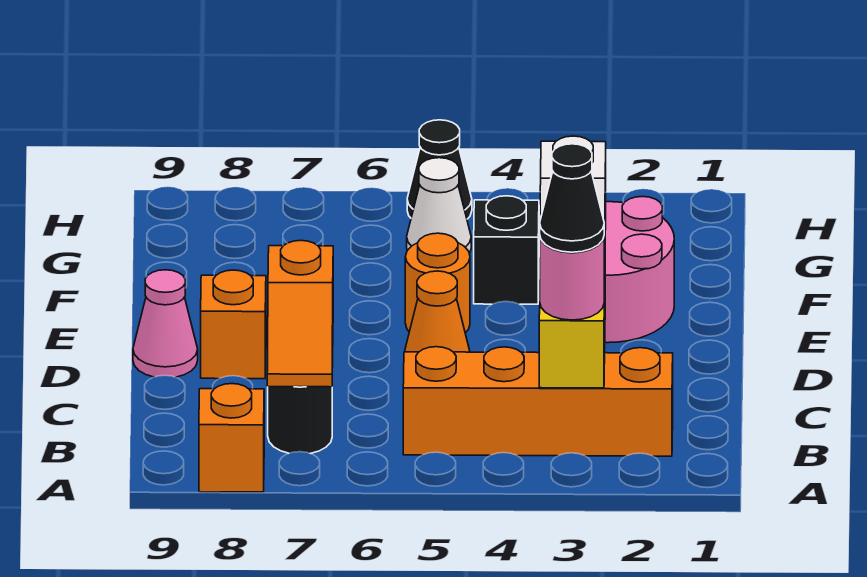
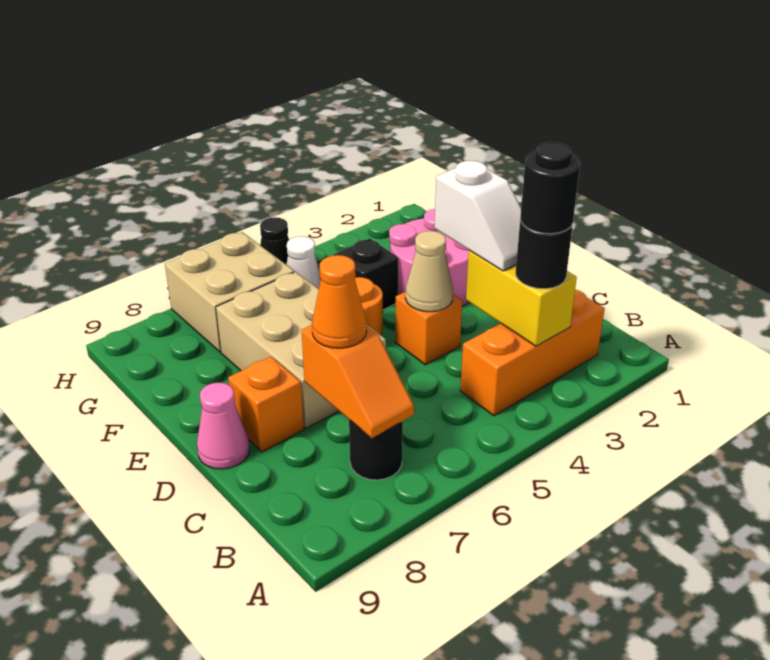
orange brick A8 level 1 -> orange brick D4 level 1
orange brick B2:B5 level 1 -> orange brick B2:B4 level 1
pink round brick B3 level 3 -> black round brick B3 level 3
black cone B3 level 4 -> black round brick B3 level 4
none -> tan cone D4 level 2
orange cone D5 level 1 -> orange cone C7 level 3
none -> tan brick D6:F7 level 1
none -> tan brick G6:H7 level 1

